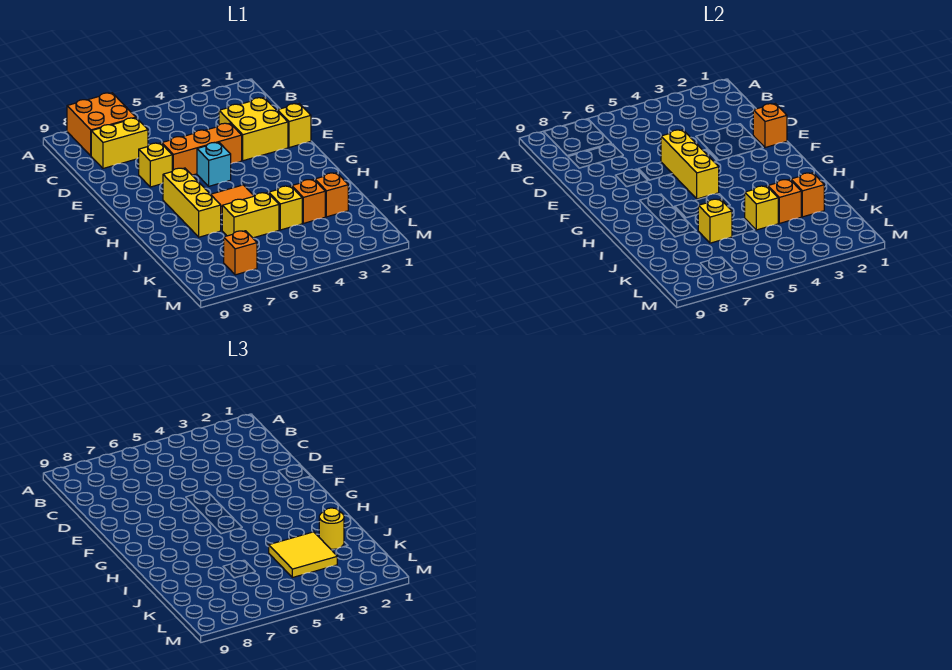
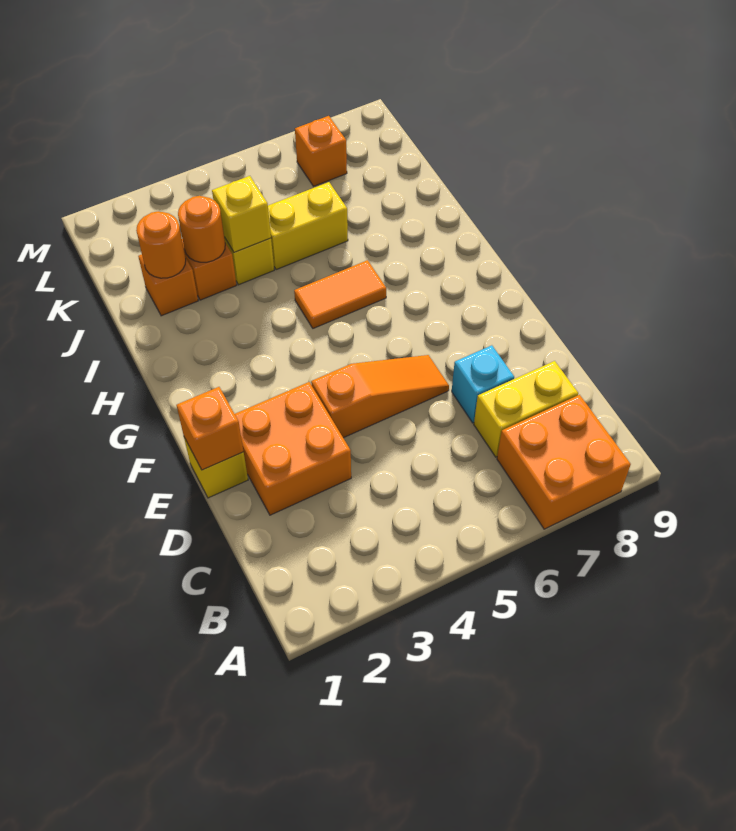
yellow brick D2:E3 level 1 -> orange brick D2:E3 level 1
orange brick E4:E6 level 1 -> orange slope E4:E6 level 1 top 4
yellow brick E5:G5 level 2 -> none
yellow brick E7 level 1 -> none
cyan brick F5 level 1 -> cyan brick D7 level 1
yellow brick G7:I7 level 1 -> none
orange brick J2 level 2 -> orange round brick J2 level 2
yellow round brick J2 level 3 -> none
orange brick J3 level 2 -> orange round brick J3 level 2
yellow tile J3:K4 level 3 -> none
yellow brick J6 level 2 -> none

